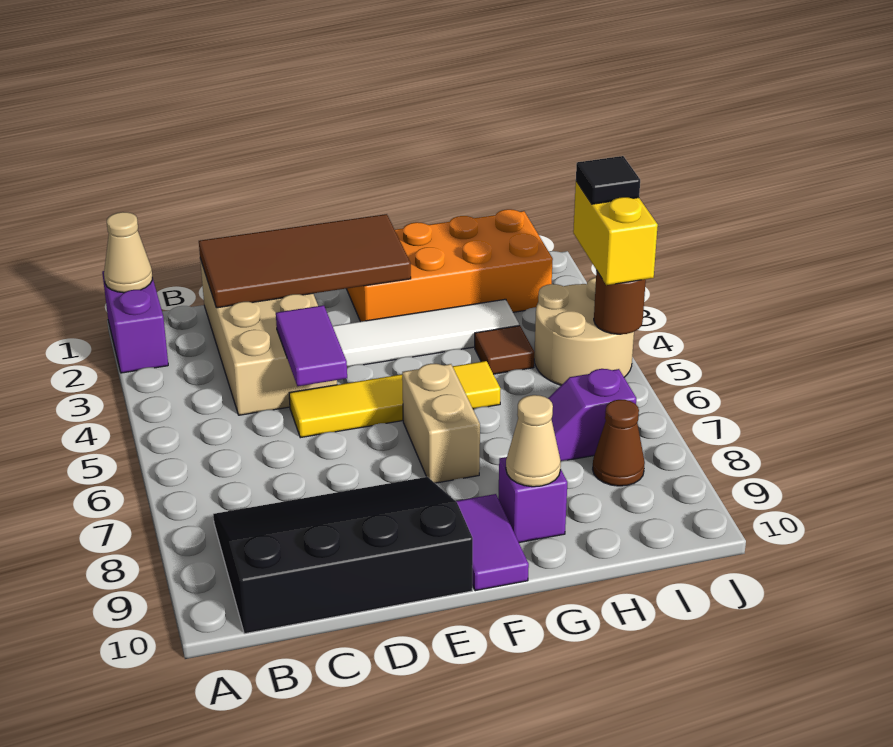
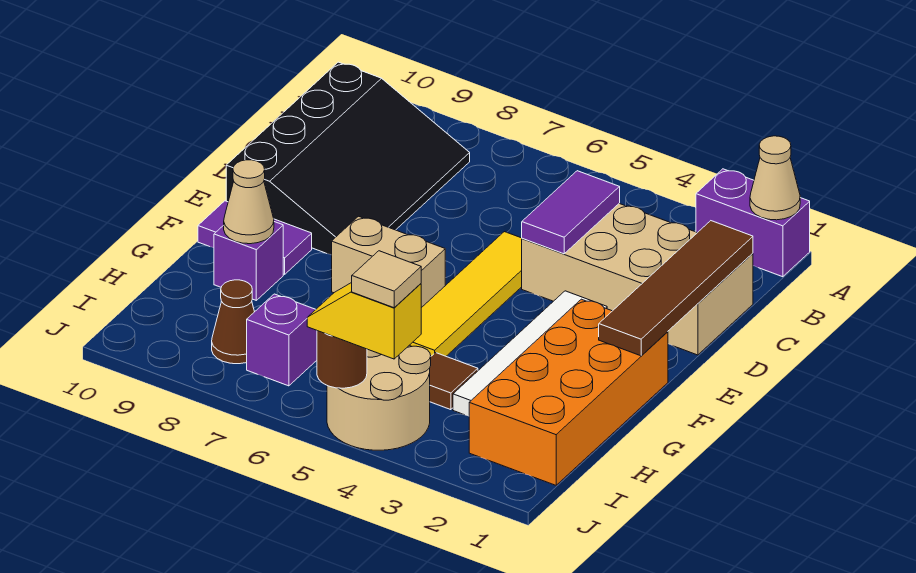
brown tile C1:F2 level 2 -> brown tile C1:F1 level 2
purple tile D4:D5 level 2 -> purple tile C4:D4 level 2
yellow brick J4:J5 level 3 -> yellow slope J4:J5 level 3 top 4
black tile J4 level 4 -> tan tile J4 level 4

